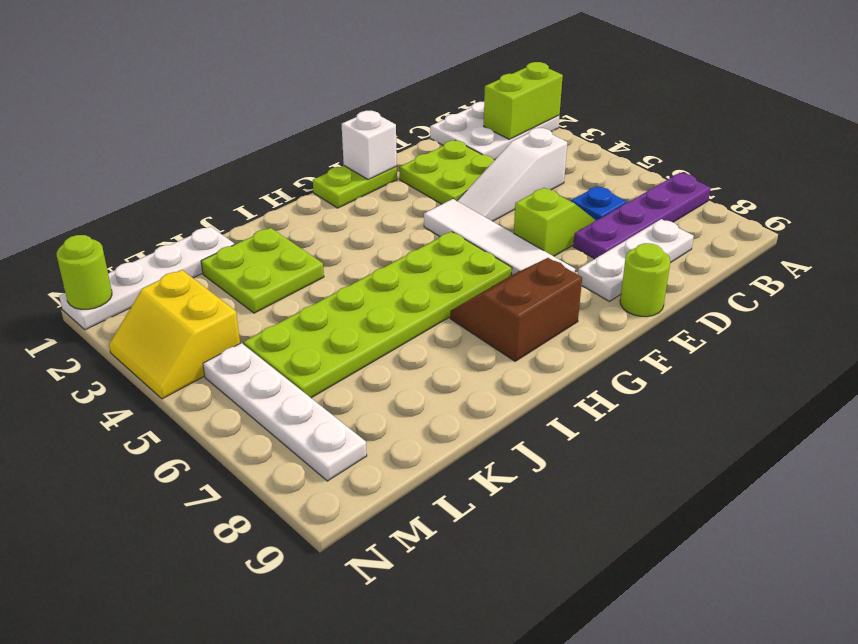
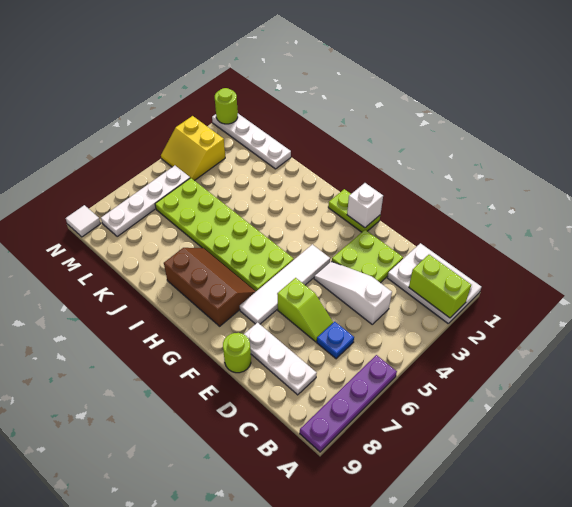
purple plate A7:D7 level 1 -> purple plate A6:A9 level 1
brown slope G7:H8 level 1 top 8 -> brown slope G7:I8 level 1 top 8
lime plate J2:K3 level 1 -> none
yellow slope M3:N4 level 1 top M -> yellow slope M3:N4 level 1 top 3
none -> white tile N9 level 1

